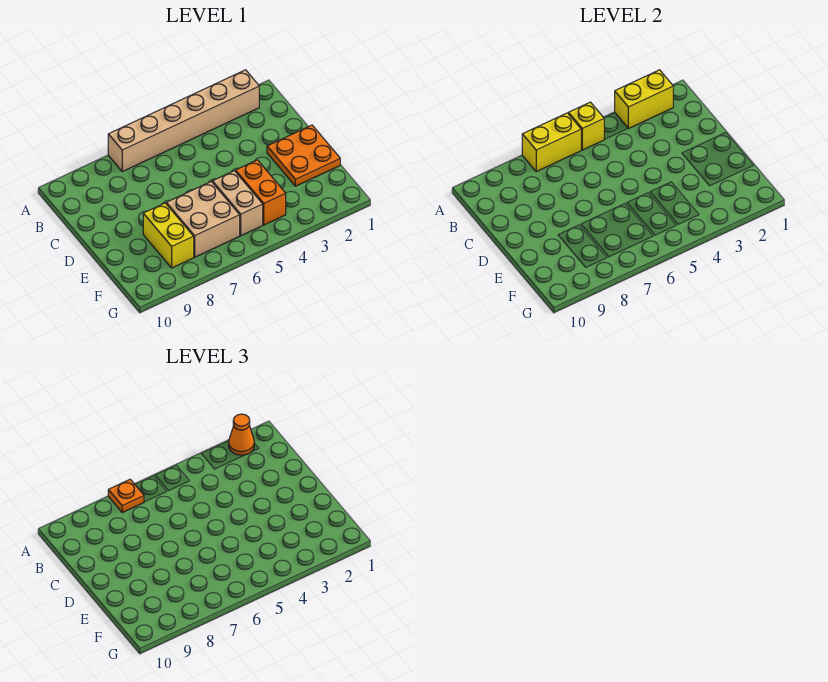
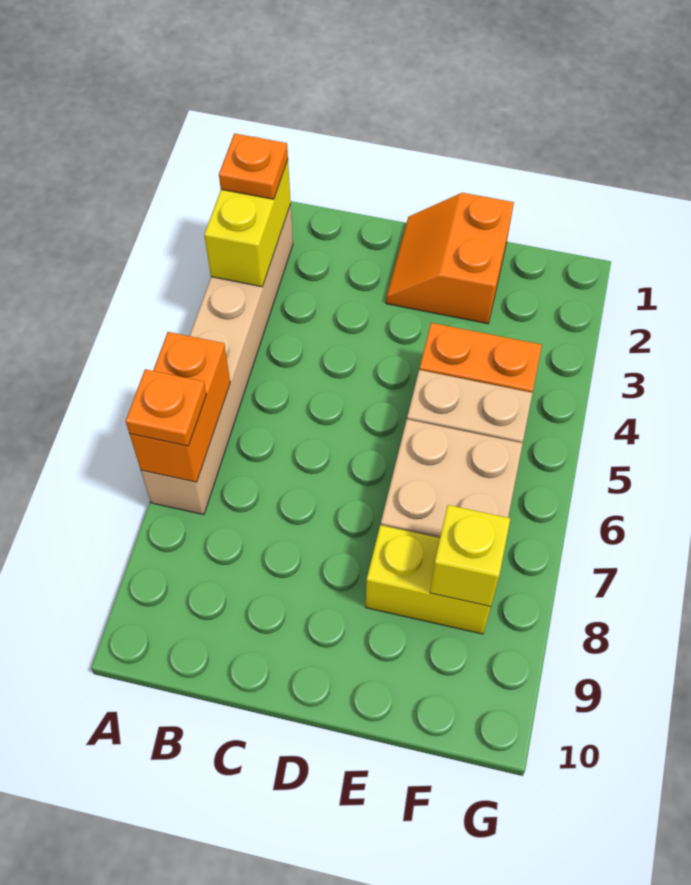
orange cone A2 level 3 -> orange plate A2 level 3
yellow brick A5 level 2 -> yellow brick F8 level 2
yellow brick A6:A7 level 2 -> orange brick A6:A7 level 2
orange plate D1:E2 level 1 -> orange slope D1:E2 level 1 top E

